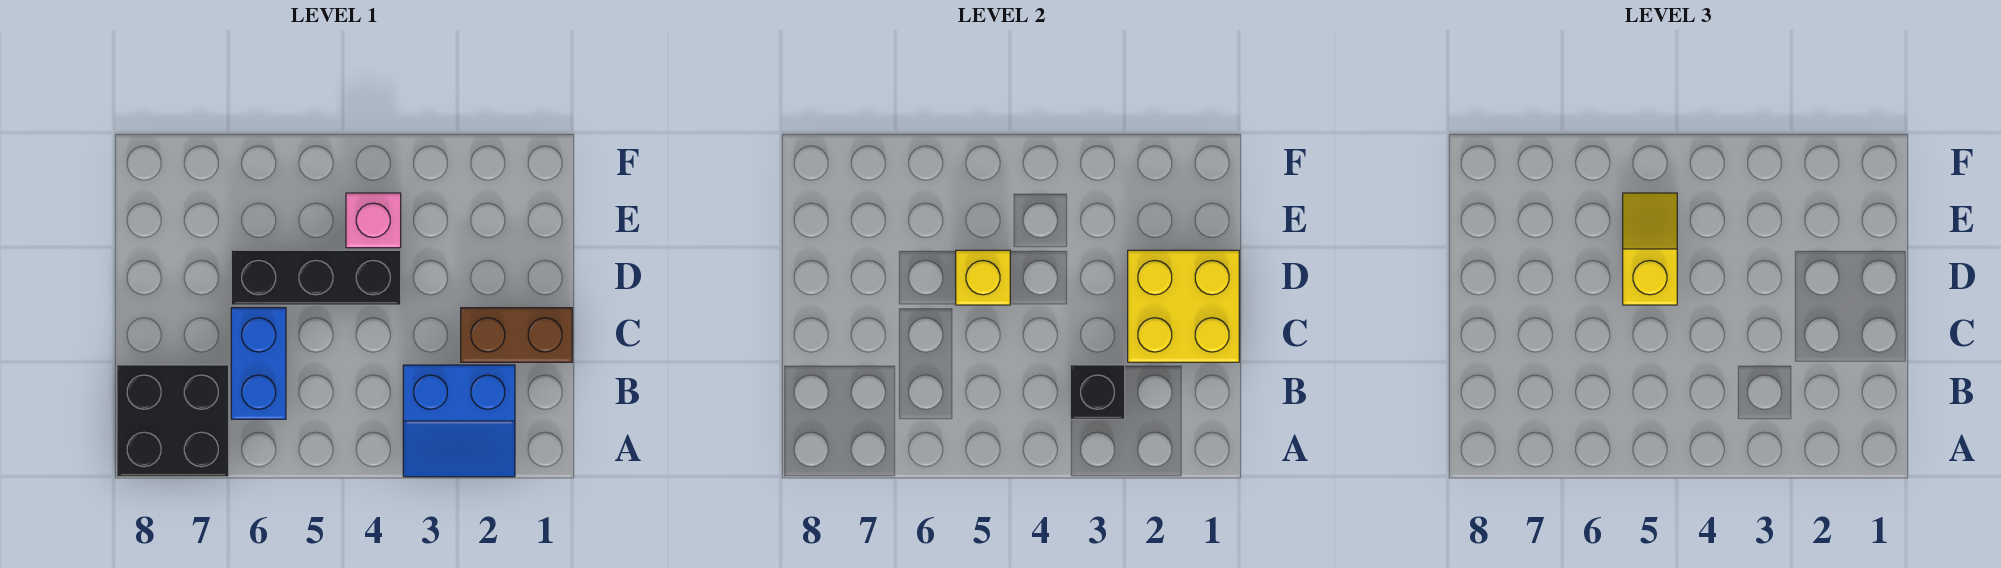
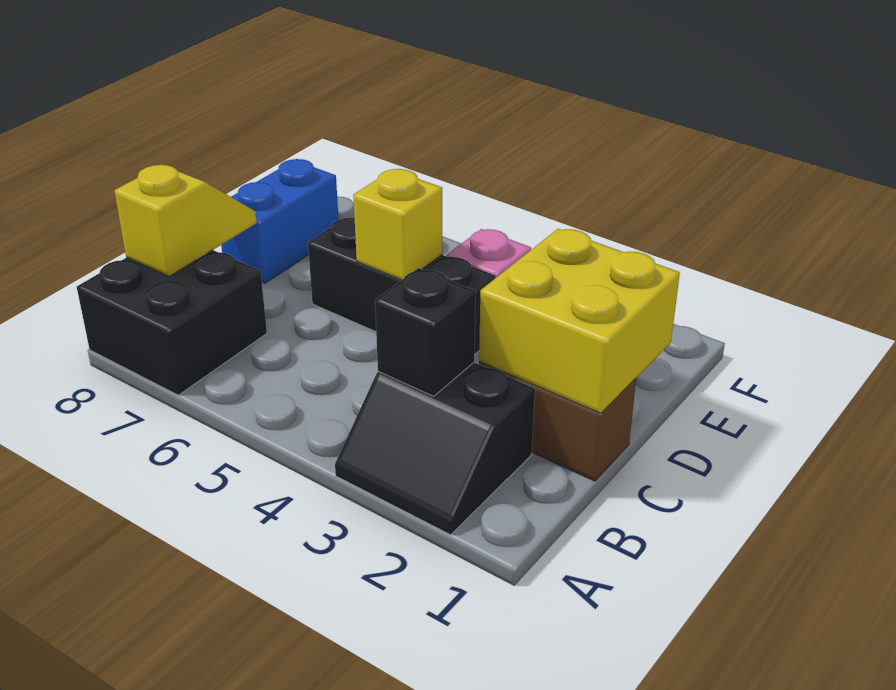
blue slope A2:B3 level 1 top B -> black slope A2:B3 level 1 top B
blue brick B6:C6 level 1 -> blue brick D8:E8 level 1
yellow slope D5:E5 level 3 top D -> yellow slope B8:C8 level 2 top B

